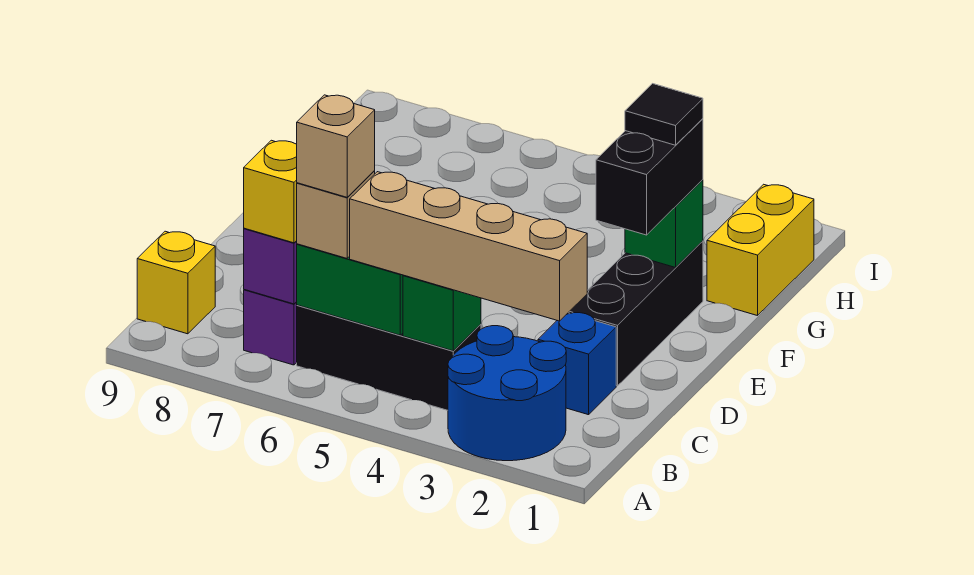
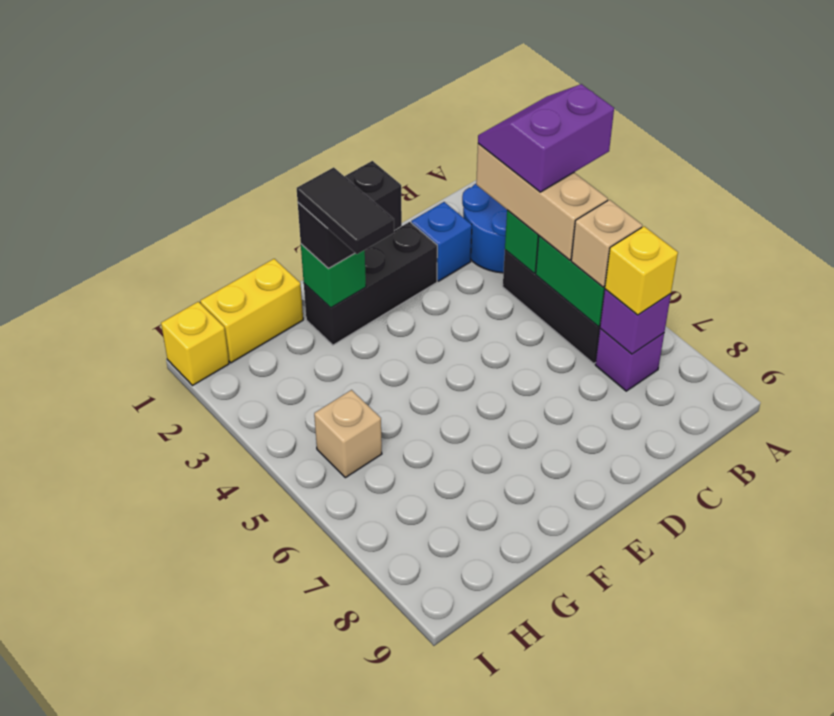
none -> purple slope A3:B4 level 4 top 4
tan brick B2:B5 level 3 -> tan brick B3:B5 level 3
tan brick B6 level 4 -> tan brick H5 level 1
yellow brick B9 level 1 -> yellow brick I1 level 1
black tile F2 level 4 -> black tile F2:F3 level 4

